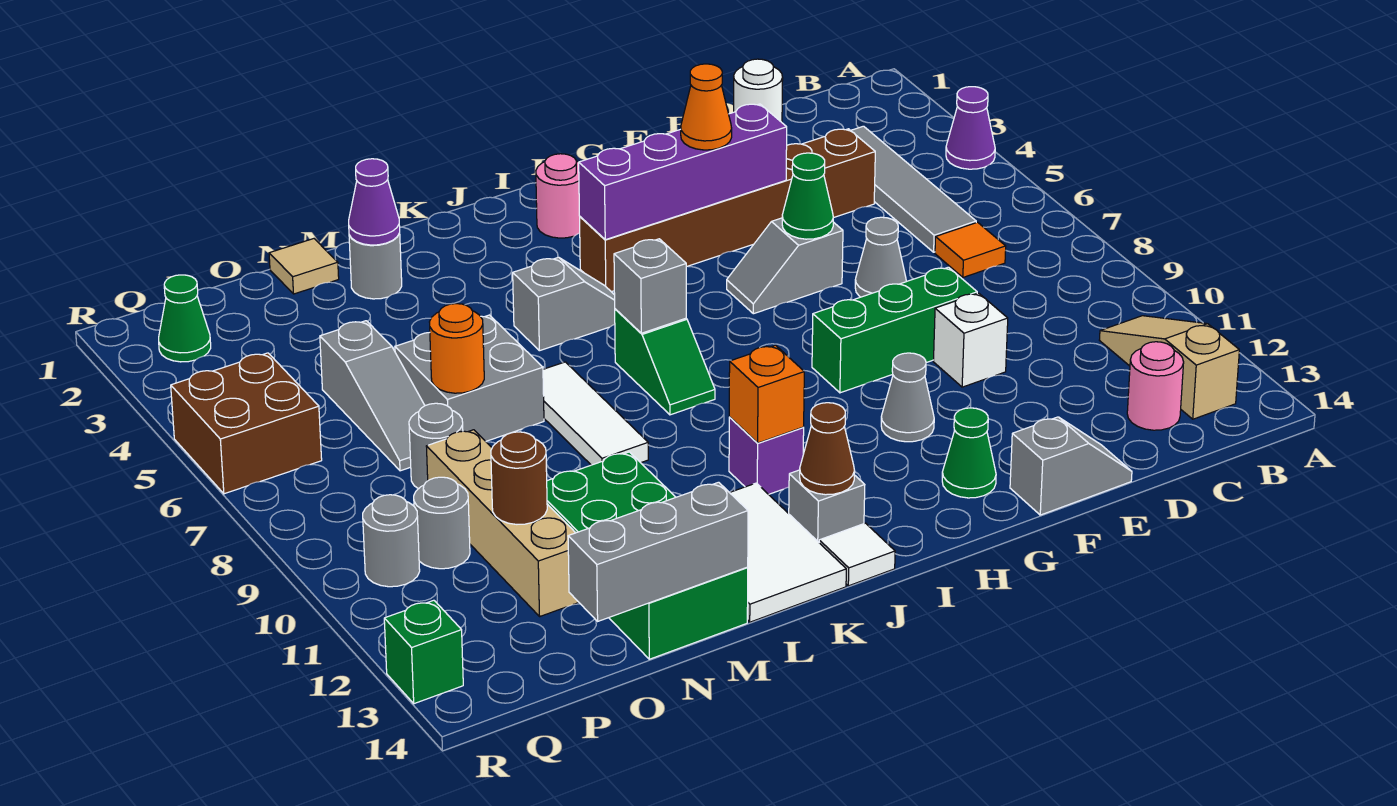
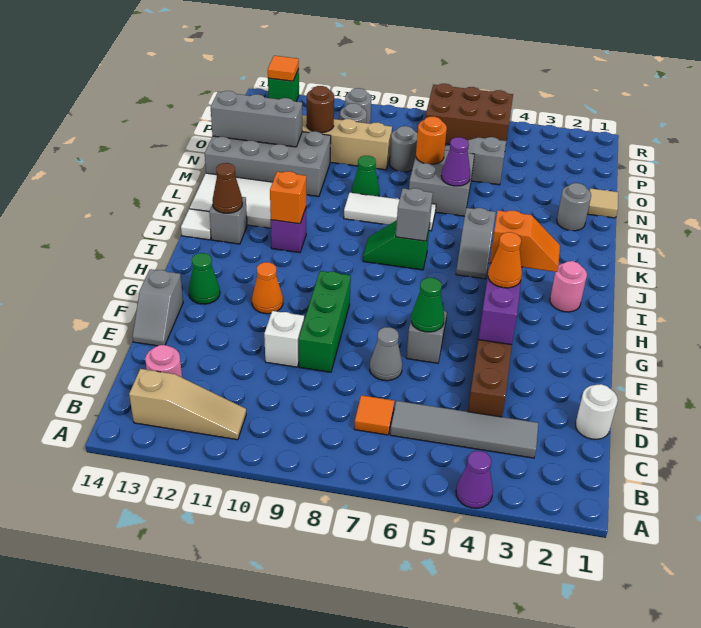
grey cone G11 level 1 -> orange cone G11 level 1
none -> orange slope H3:H4 level 3 top 4
purple cone M2 level 2 -> purple cone M6 level 2
green brick M11:N14 level 1 -> grey brick M11:N14 level 1
grey brick M14:O14 level 2 -> grey brick N12:N14 level 2
green cone Q2 level 1 -> green cone M9 level 1
brown brick Q5:R6 level 1 -> brown brick Q5:R7 level 1
none -> orange tile R13 level 2

